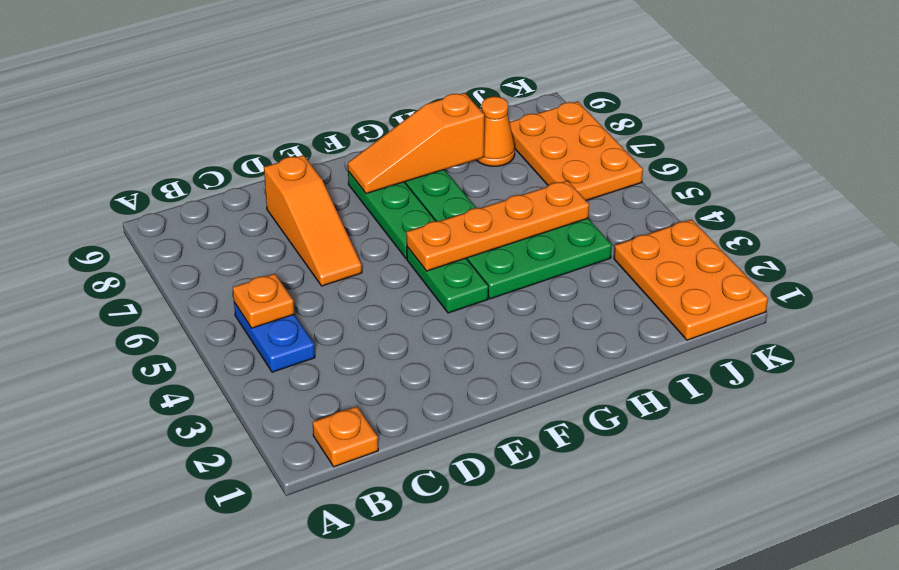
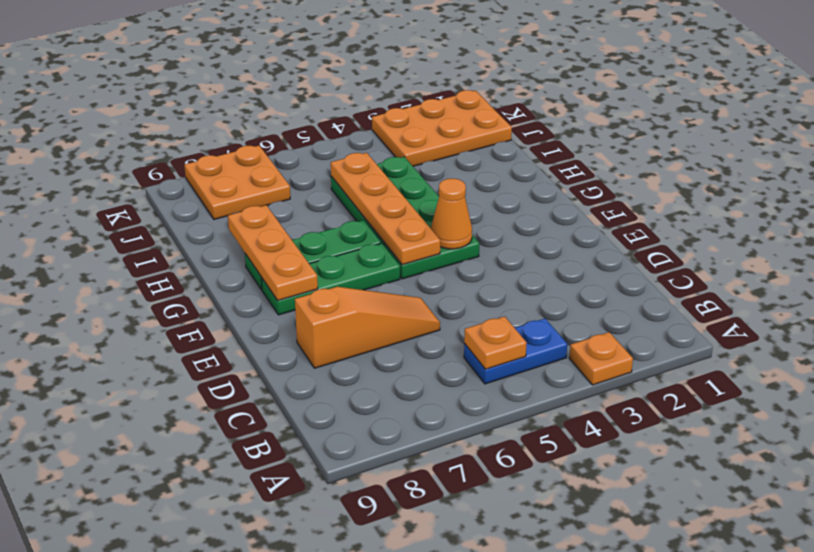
orange plate B1 level 1 -> orange plate A3 level 1
orange slope F8:H8 level 2 top H -> orange plate F8:H8 level 2
orange cone I8 level 1 -> orange cone F4 level 2
orange plate J6:K8 level 1 -> orange plate J7:K8 level 1

